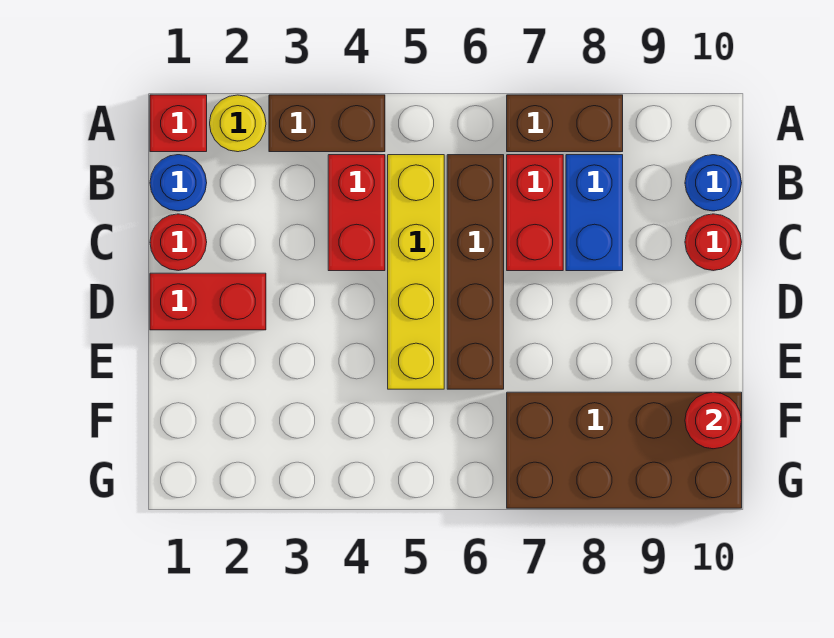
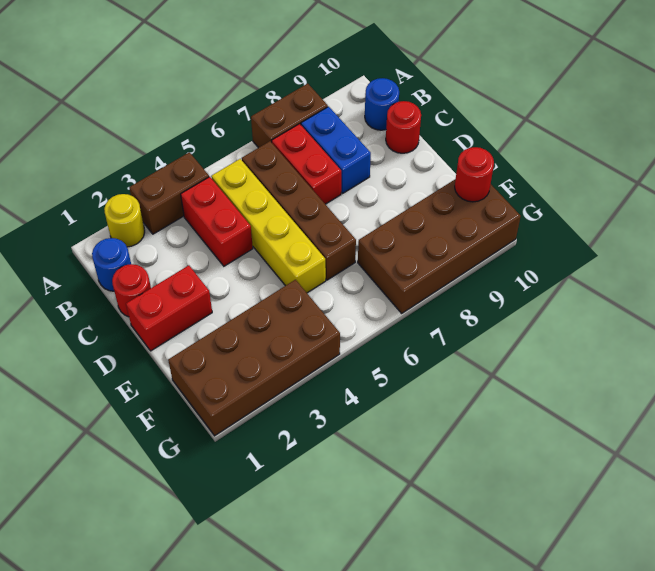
red brick A1 level 1 -> none
none -> brown brick F1:G4 level 1

